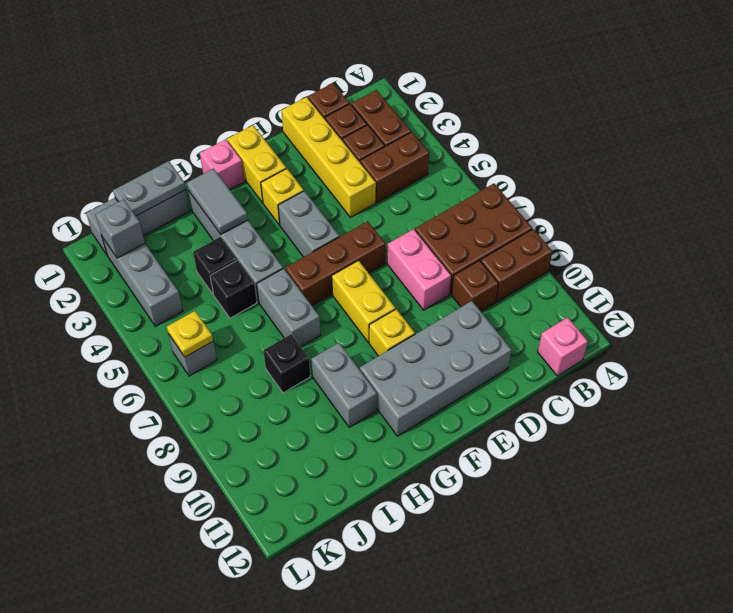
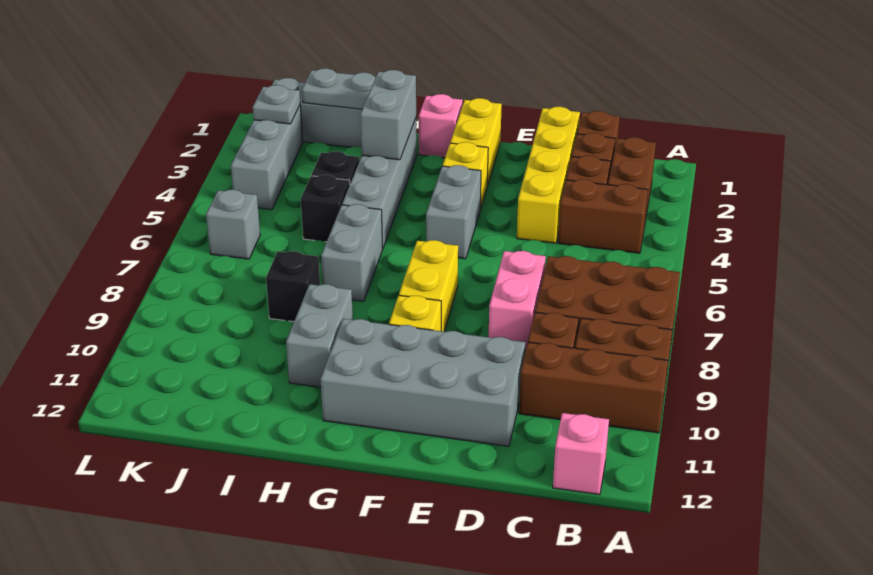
brown brick E6:G6 level 1 -> brown brick A10:C10 level 1
grey tile H2:H3 level 2 -> grey brick H2:H3 level 2
grey brick K2 level 2 -> grey plate K2 level 2
yellow plate K6 level 2 -> none

